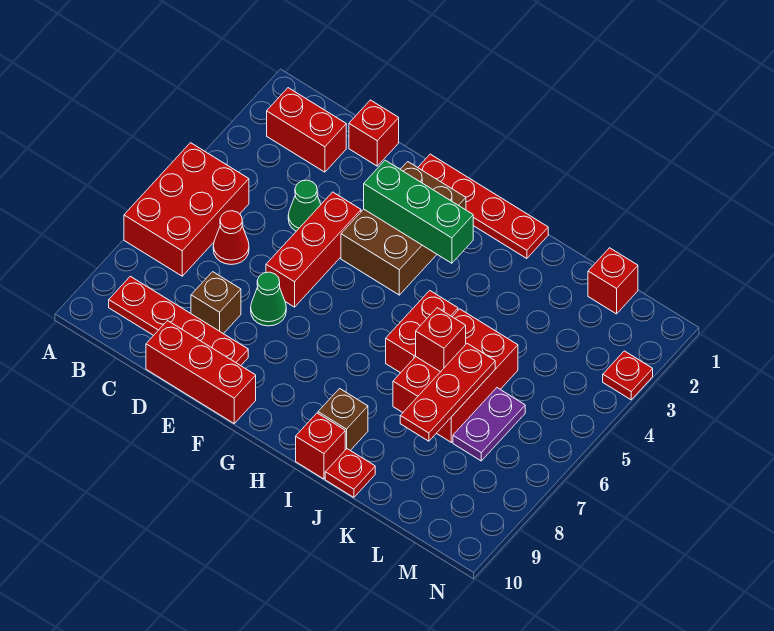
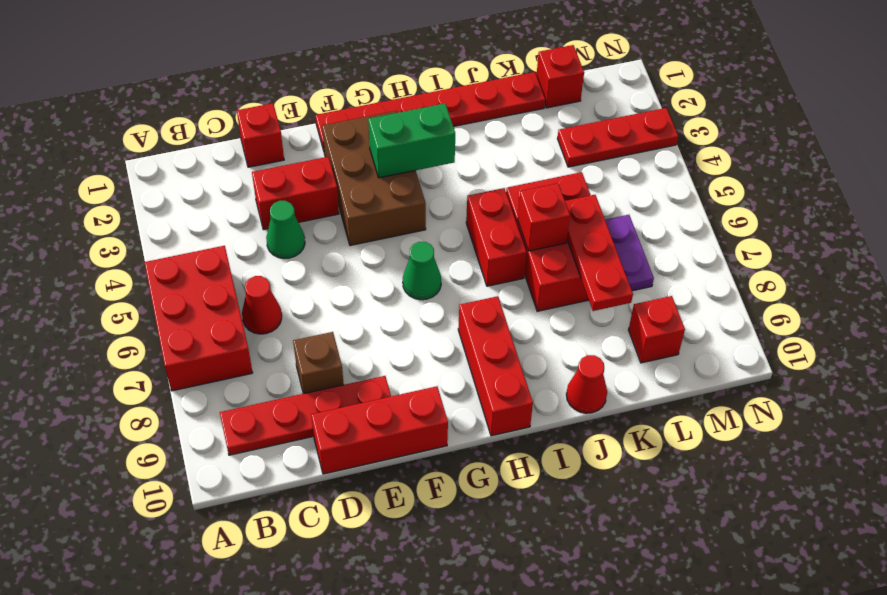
red brick B2:C2 level 1 -> red brick D3:E3 level 1
red brick E4:E6 level 1 -> red brick H8:H10 level 1
green cone E7 level 1 -> green cone G6 level 1
red plate F1:I1 level 1 -> red plate F1:K1 level 1
green brick F3:H3 level 2 -> green brick G3:H3 level 2
brown brick I9 level 1 -> none
red brick I10 level 1 -> red brick L9 level 1
red plate J10 level 1 -> red cone J10 level 1
red plate N3 level 1 -> red plate L3:N3 level 1

